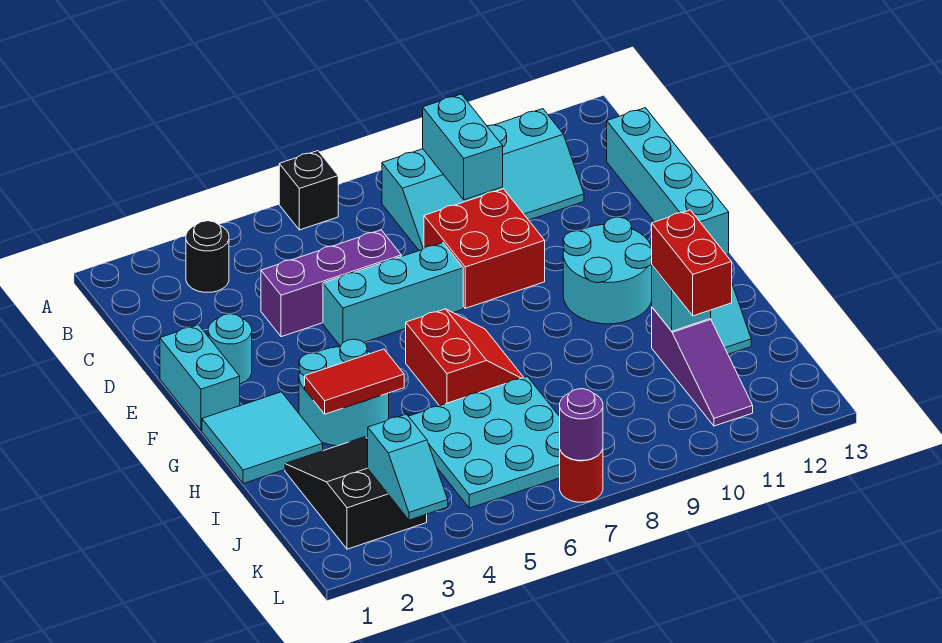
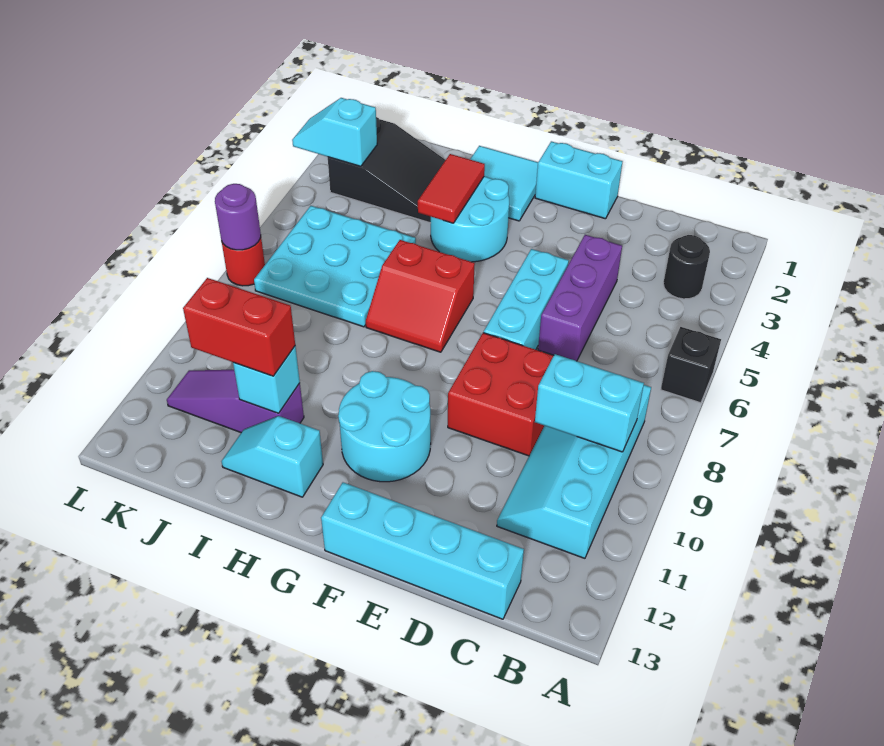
cyan round brick E2 level 1 -> none

